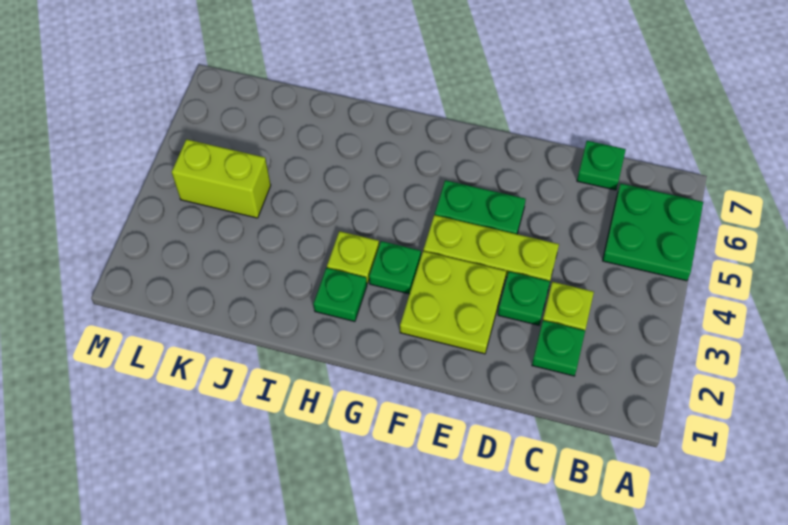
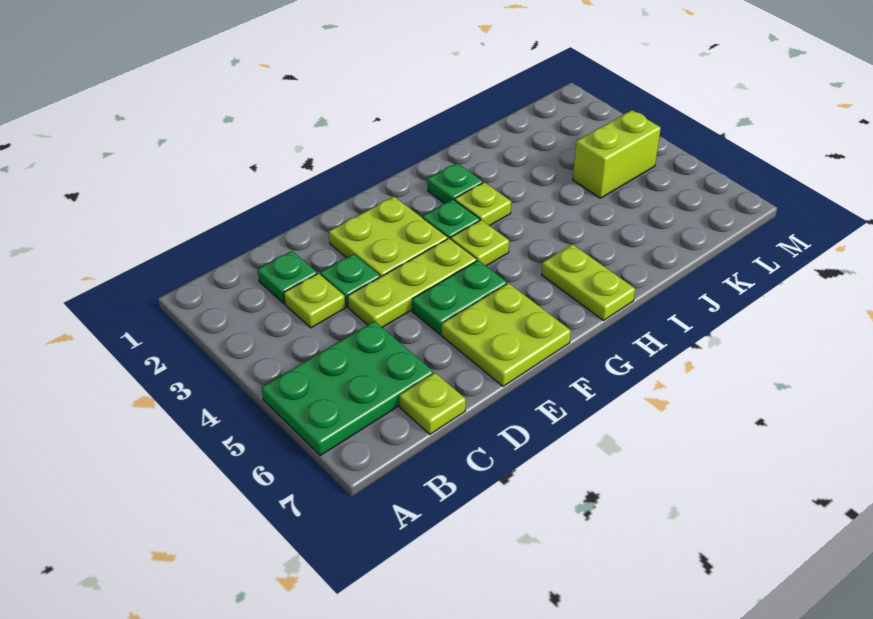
green plate A5:B6 level 1 -> green plate A5:C6 level 1
green plate C7 level 1 -> lime plate C7 level 1
none -> lime plate E6:F7 level 1
none -> lime plate G4 level 1
none -> lime plate H6:H7 level 1

